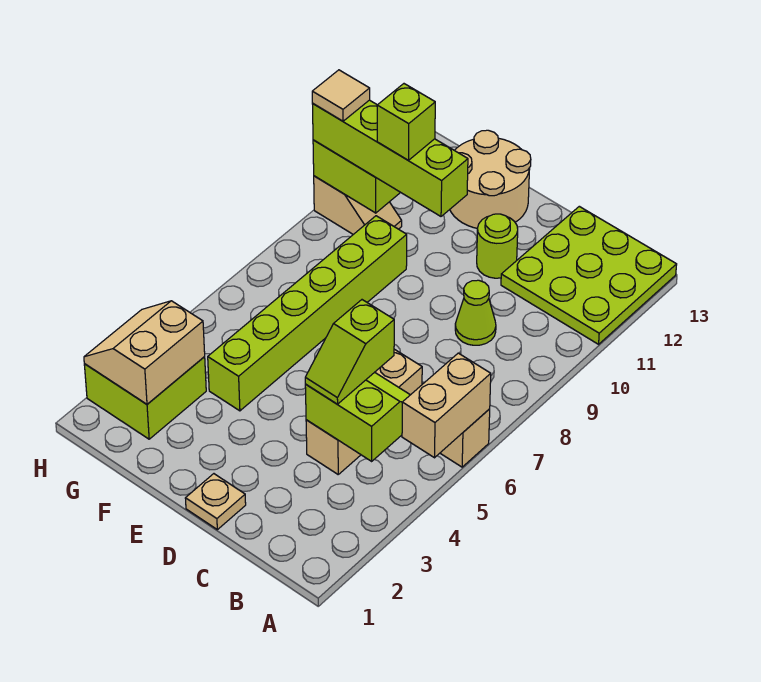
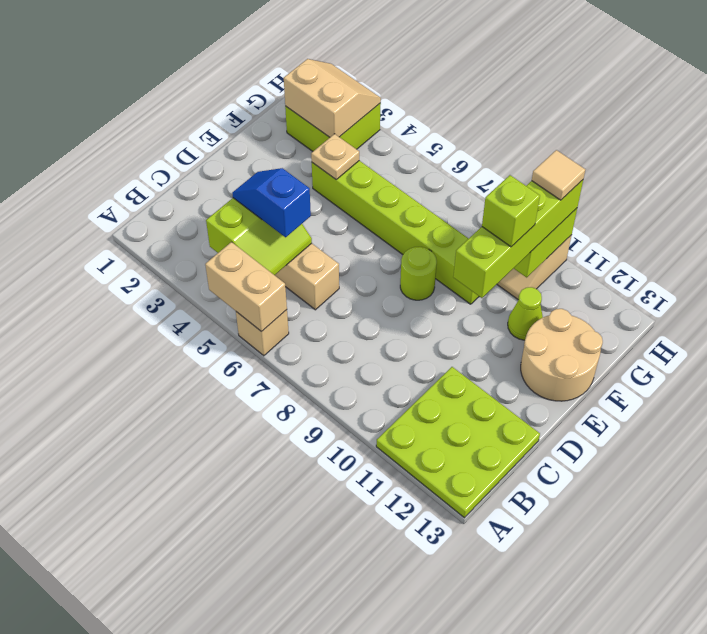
lime slope C4:C5 level 3 top 5 -> blue slope C4:C5 level 3 top 5
lime cone C9 level 1 -> lime cone F11 level 1
tan plate D1 level 1 -> tan plate F4 level 2
lime round brick D11 level 1 -> lime round brick E8 level 1

